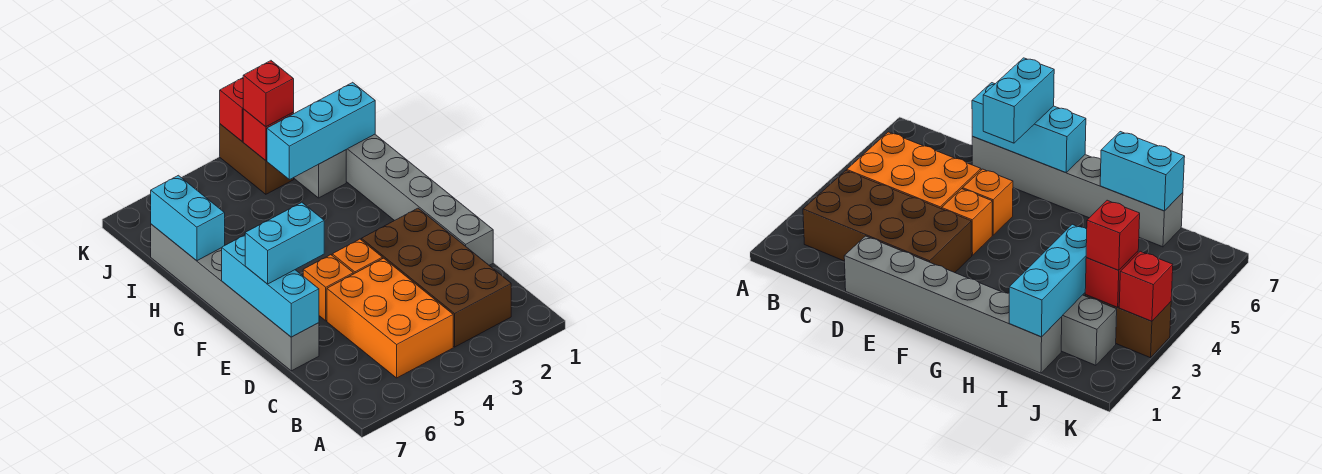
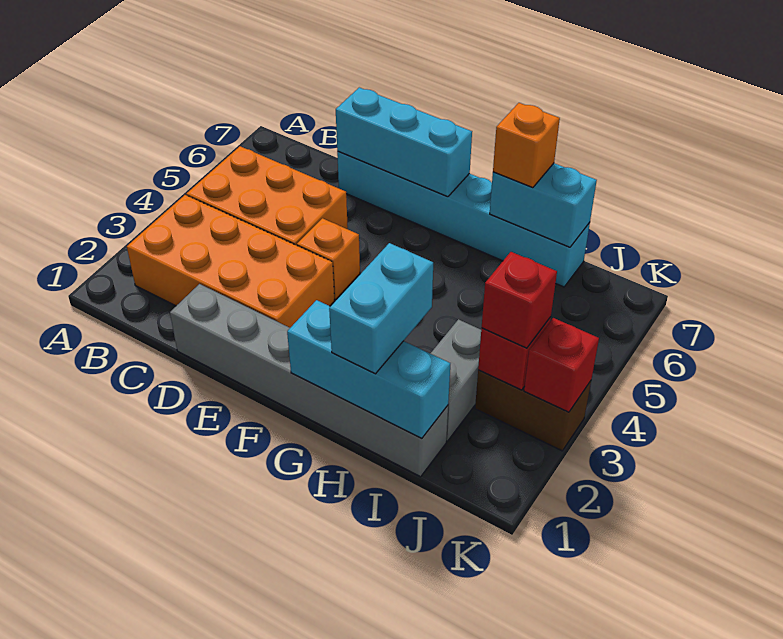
brown brick B2:E3 level 1 -> orange brick B2:E3 level 1
grey brick D7:I7 level 1 -> cyan brick D7:I7 level 1
orange brick E5 level 1 -> orange brick H7 level 3
cyan brick E6:E7 level 3 -> cyan brick H1:H2 level 3
cyan brick I1:I3 level 2 -> cyan brick G1:I1 level 2
grey brick I2:J2 level 1 -> grey brick I2:I3 level 1

